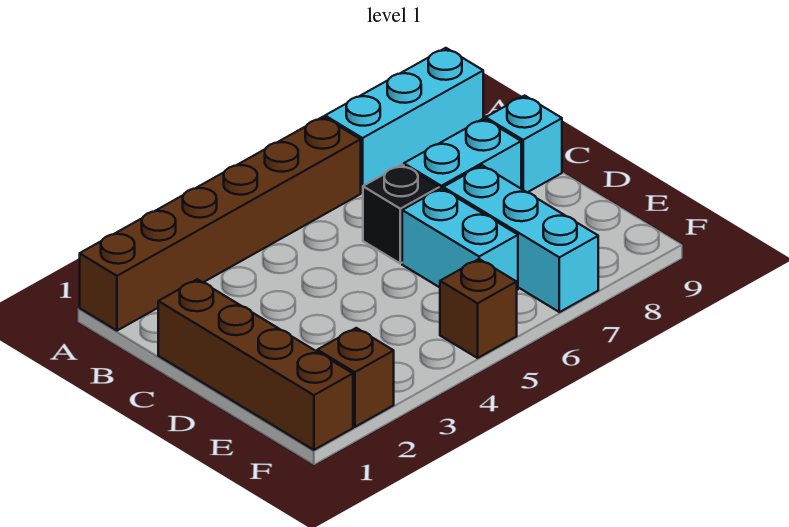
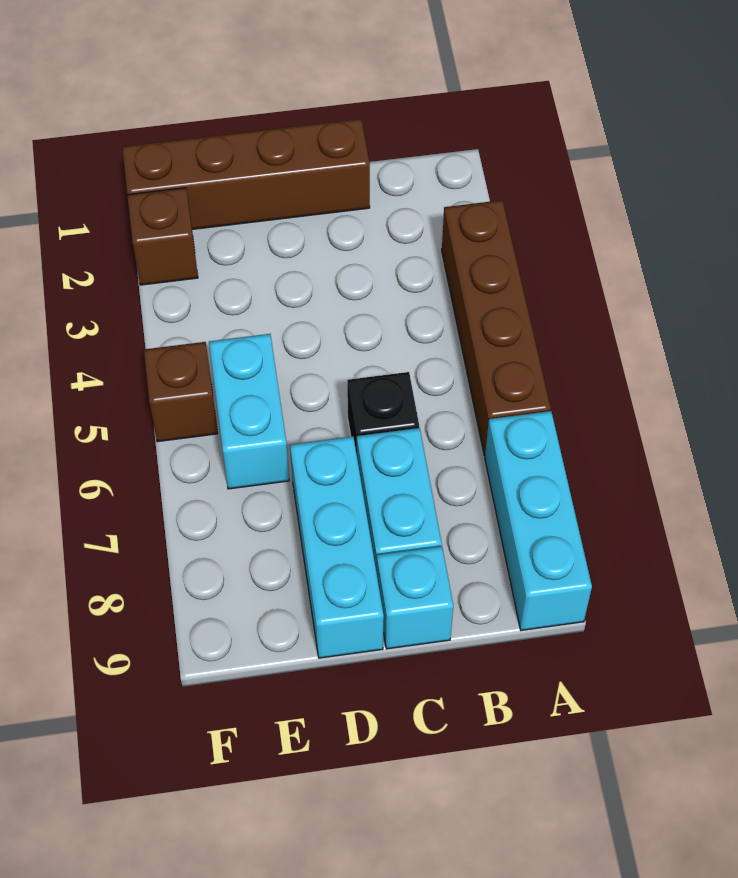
brown brick A1:A6 level 1 -> brown brick A3:A6 level 1
cyan brick D6:E6 level 1 -> cyan brick E5:E6 level 1
cyan brick D7:F7 level 1 -> cyan brick D7:D9 level 1

